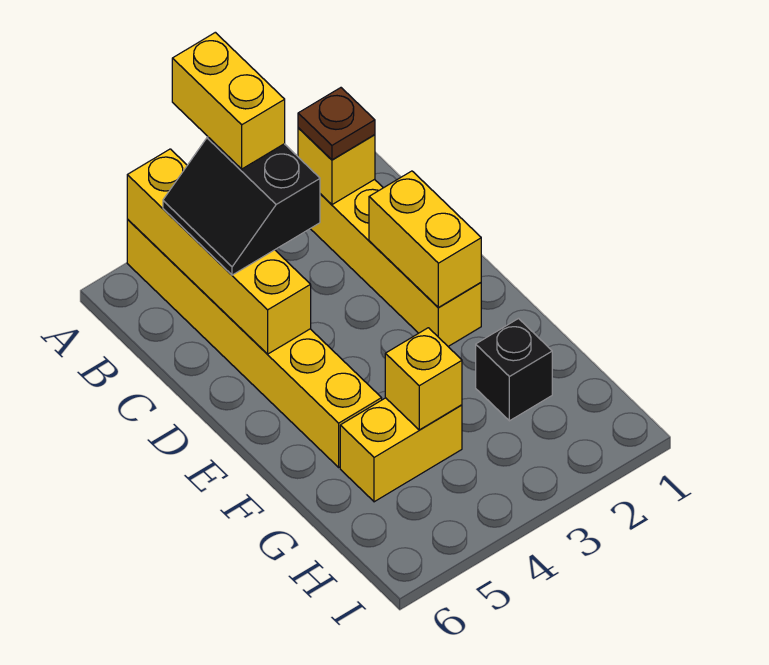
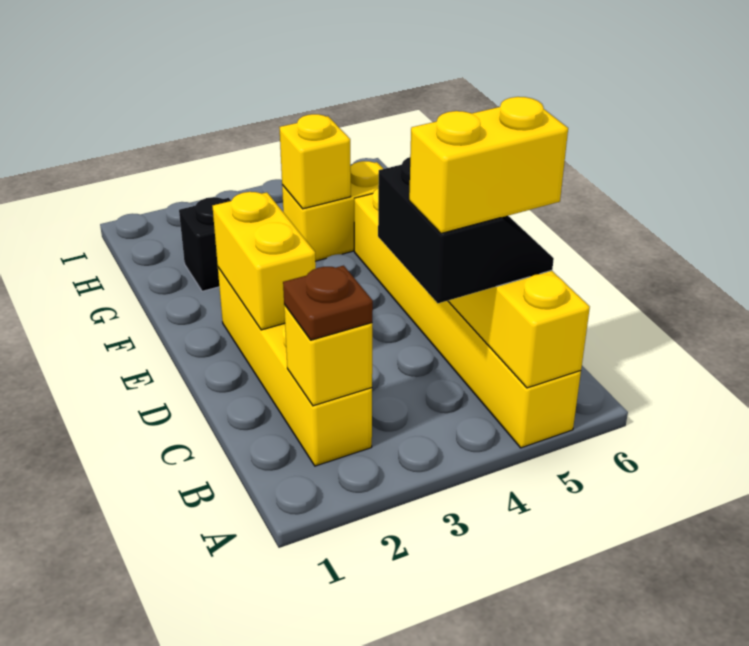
yellow brick A4:B4 level 4 -> yellow brick B4:B5 level 4

